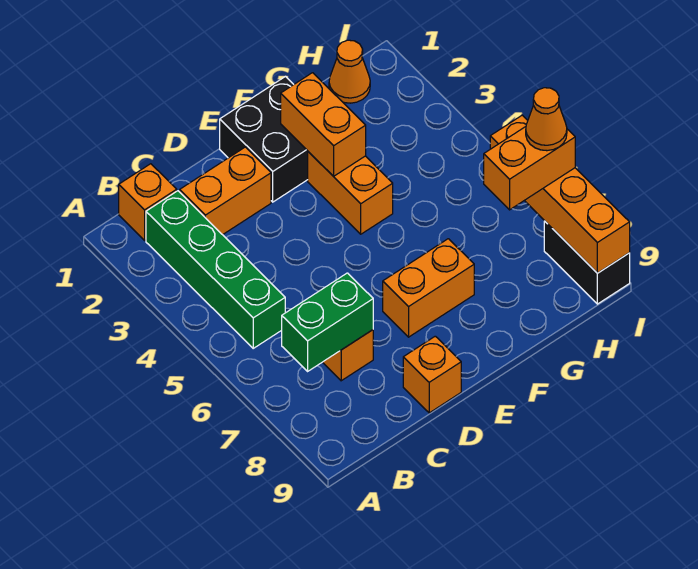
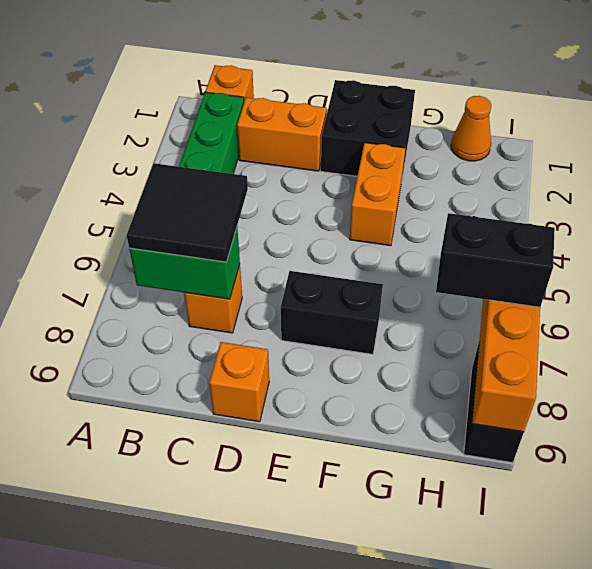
none -> black tile B6:C7 level 3
orange brick E7:F7 level 1 -> black brick E7:F7 level 1
orange brick F2:F3 level 2 -> none
orange brick H7:I7 level 3 -> black brick H7:I7 level 3
orange cone I7 level 4 -> none

